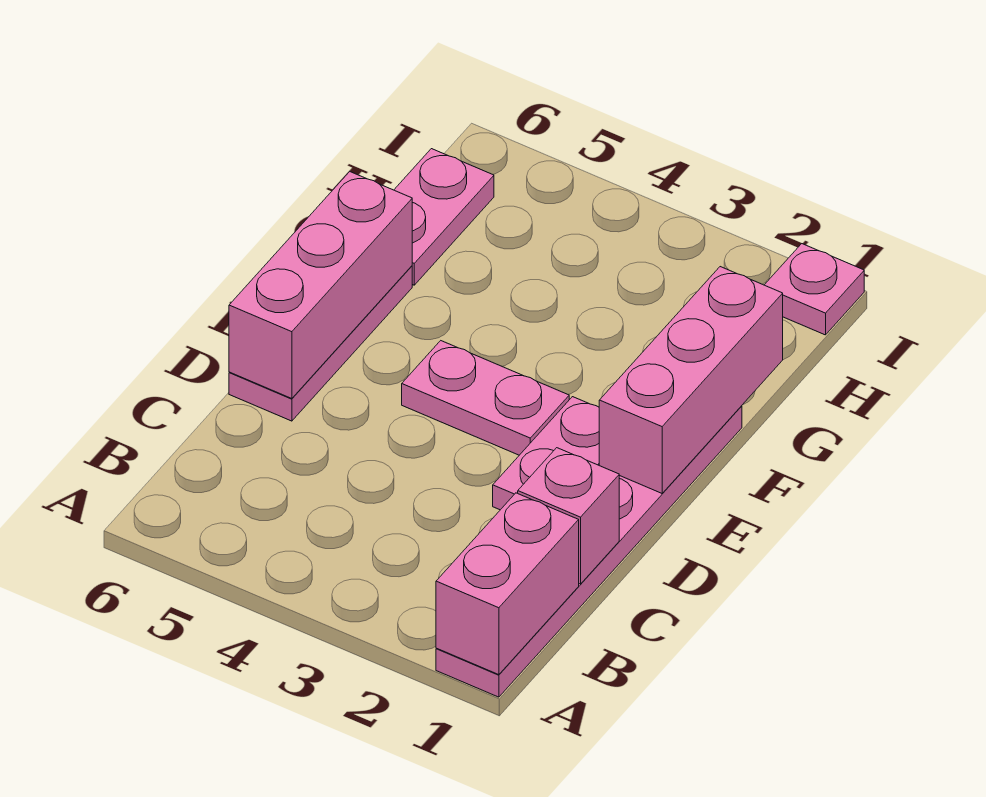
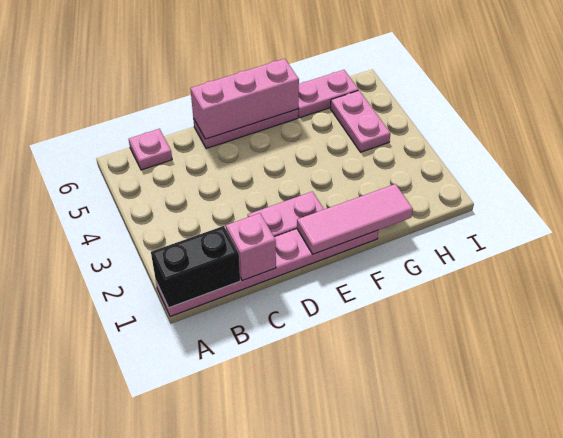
pink brick A1:B1 level 2 -> black brick A1:B1 level 2
pink brick E1:G1 level 2 -> pink tile E1:G1 level 2
pink plate E3:E4 level 1 -> pink plate H4:H5 level 1
pink plate I1 level 1 -> pink plate B6 level 1

